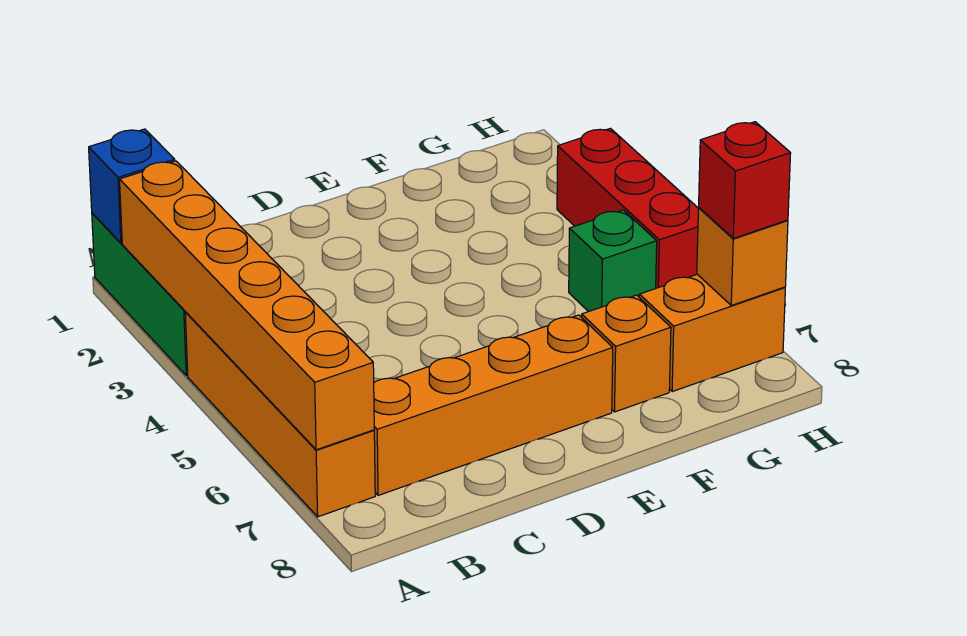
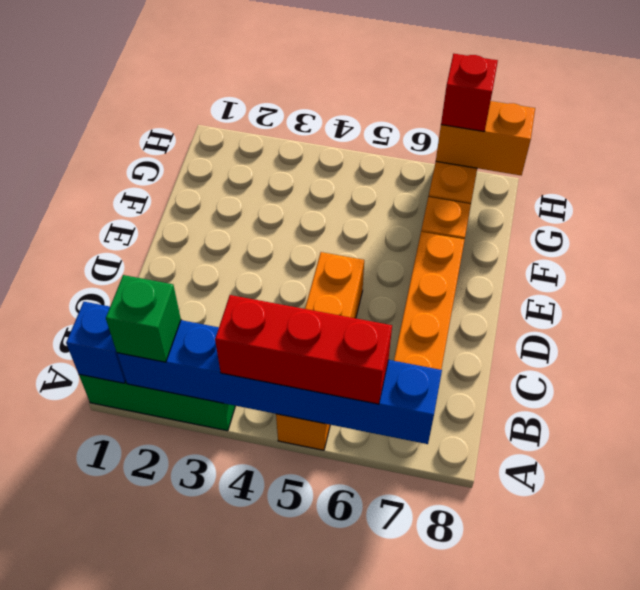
orange brick A2:A7 level 2 -> blue brick A2:A7 level 2
orange brick A4:A7 level 1 -> orange brick A5:D5 level 1
green brick G5 level 1 -> green brick A2 level 3
red brick H3:H5 level 1 -> red brick A4:A6 level 3
orange brick H7 level 2 -> orange brick H7:H8 level 2

